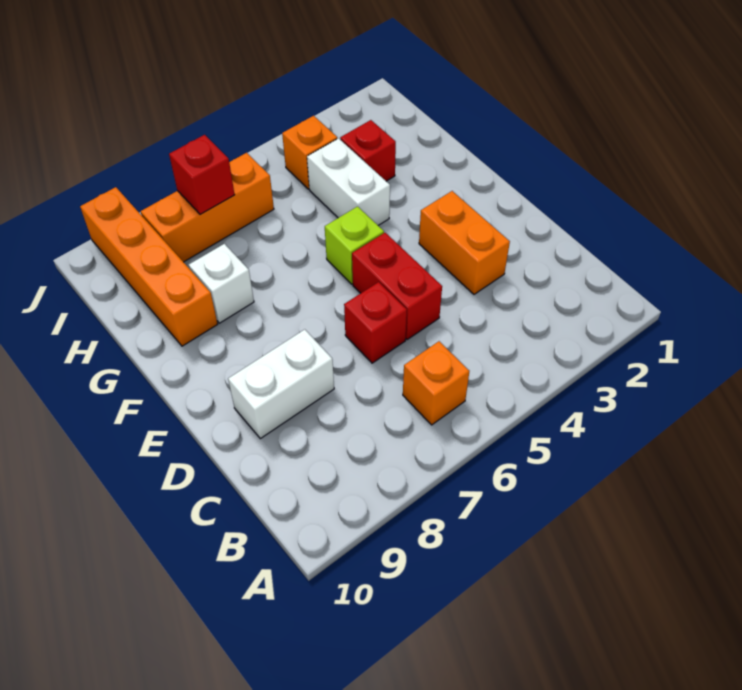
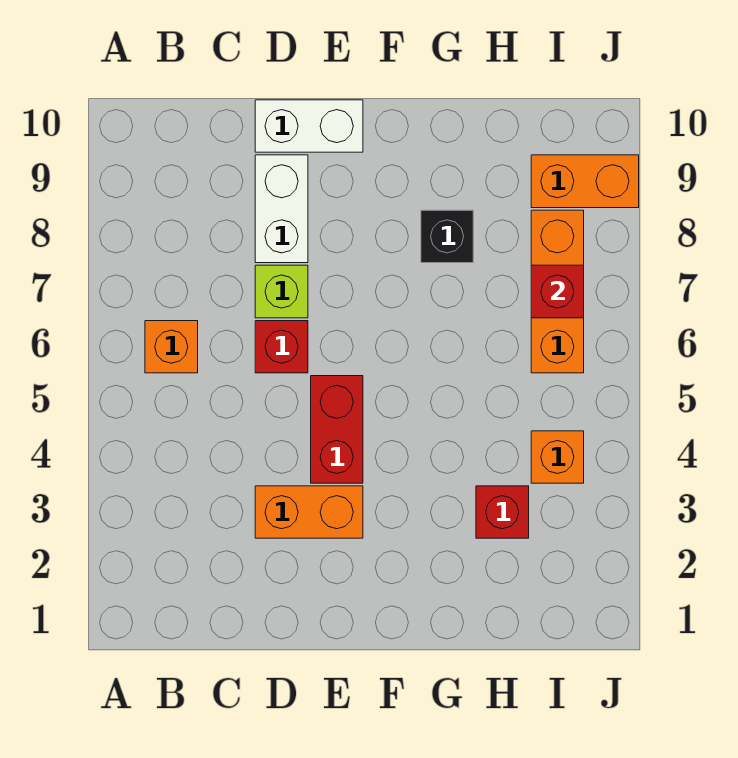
red brick D5:E5 level 1 -> red brick E4:E5 level 1
lime brick F5 level 1 -> lime brick D7 level 1
white brick G4:H4 level 1 -> white brick D10:E10 level 1
white brick G8 level 1 -> black brick G8 level 1
orange brick G9:J9 level 1 -> orange brick I9:J9 level 1

